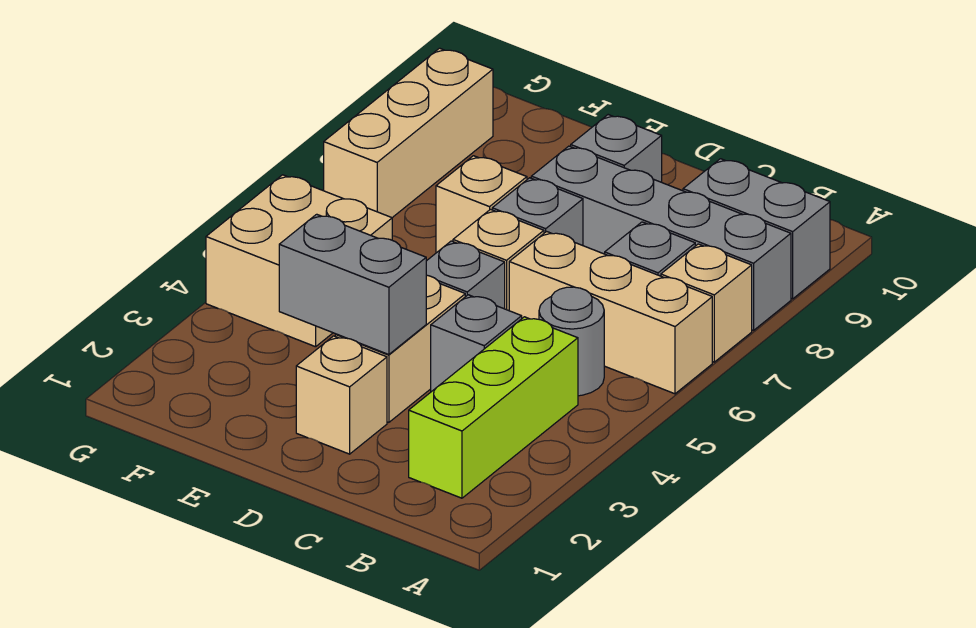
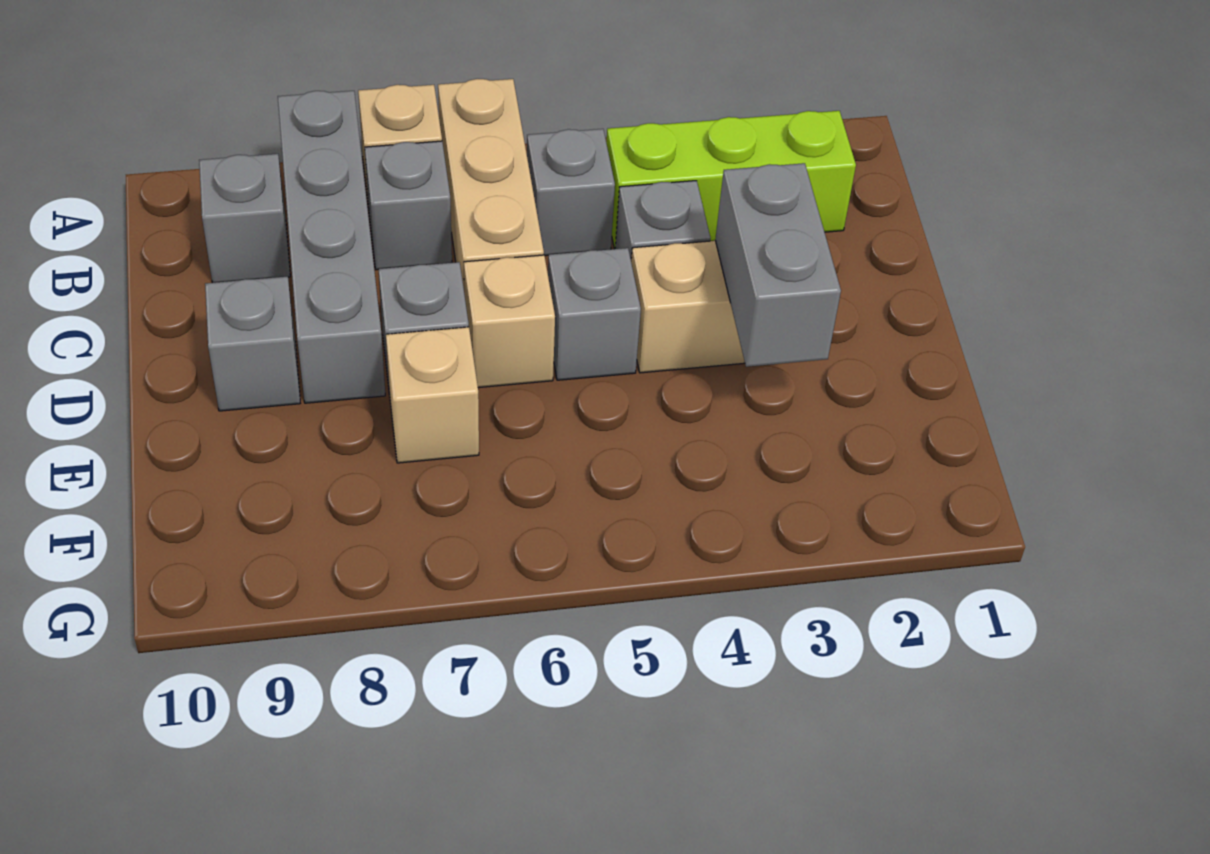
grey brick A9:B9 level 1 -> grey brick B9 level 1
grey round brick B5 level 1 -> grey brick B5 level 1
tan brick D2 level 1 -> none
tan brick F4:G5 level 1 -> none
tan brick G7:G9 level 1 -> none

